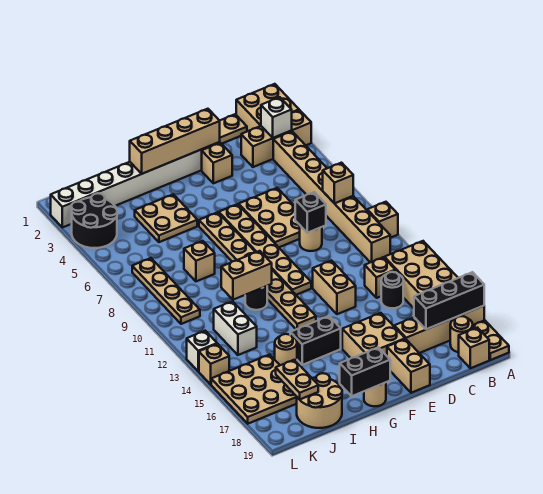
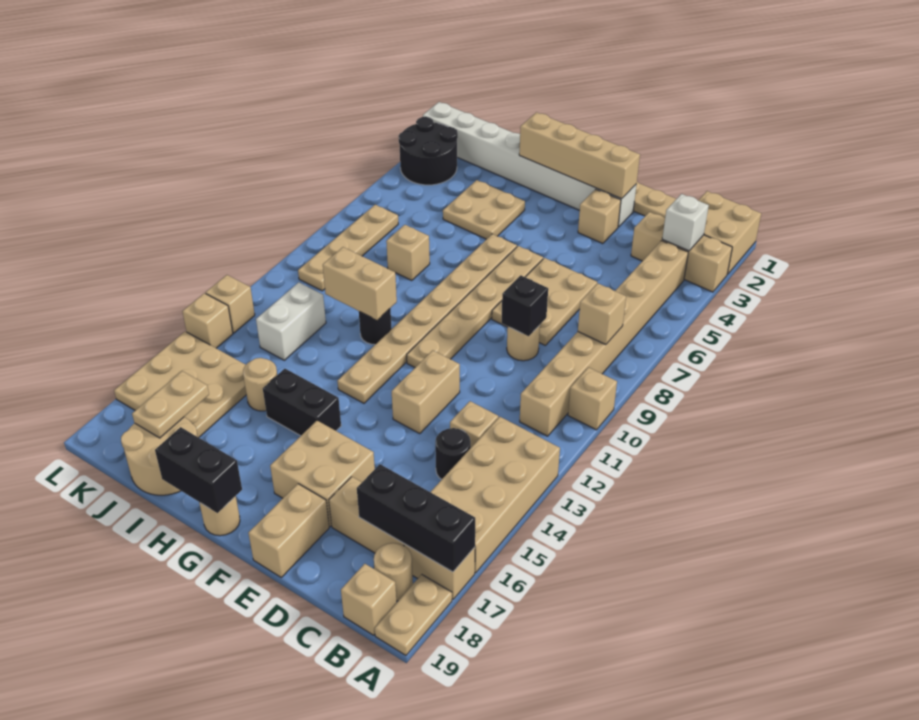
white brick L13 level 1 -> tan brick L13 level 1

